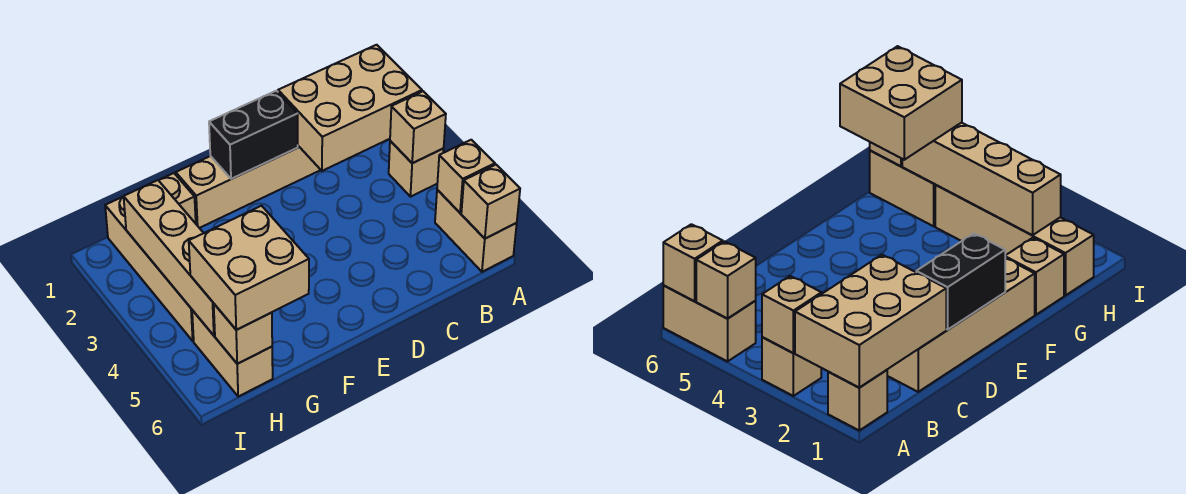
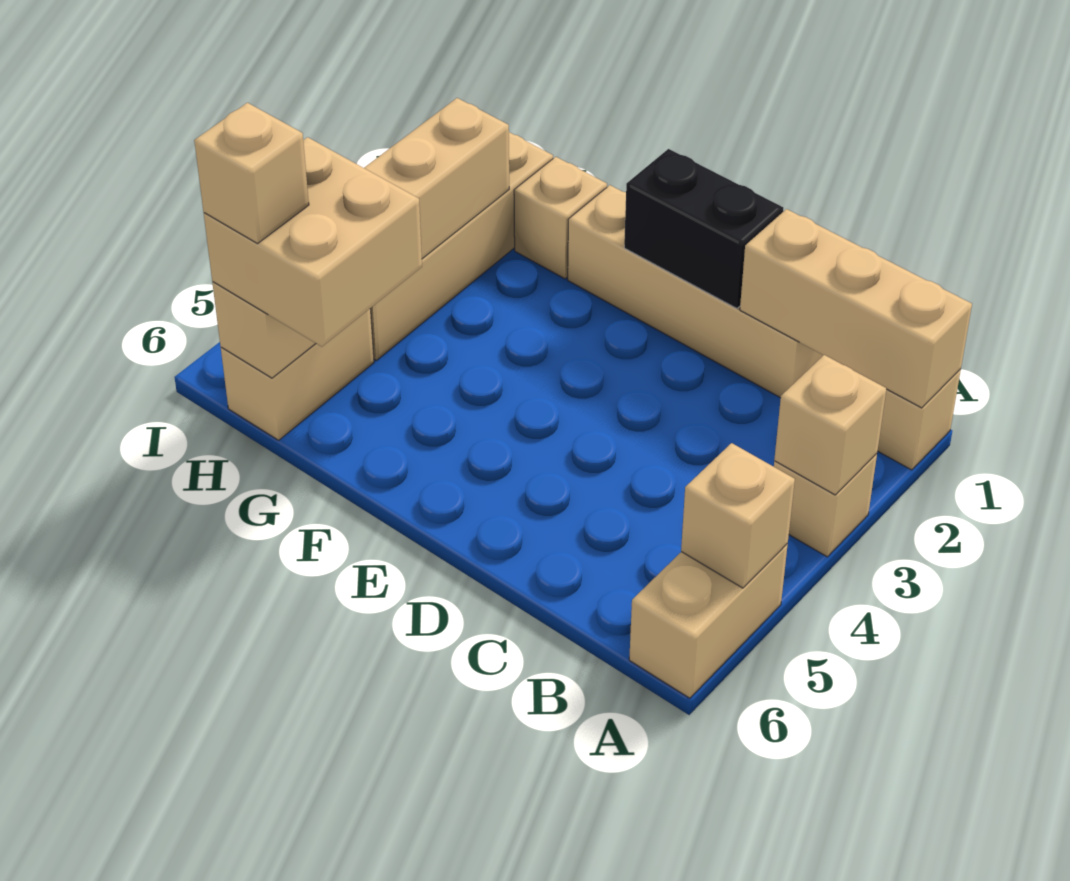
tan brick A1:C2 level 2 -> tan brick A1:C1 level 2
tan brick A6 level 2 -> tan brick H6 level 4

